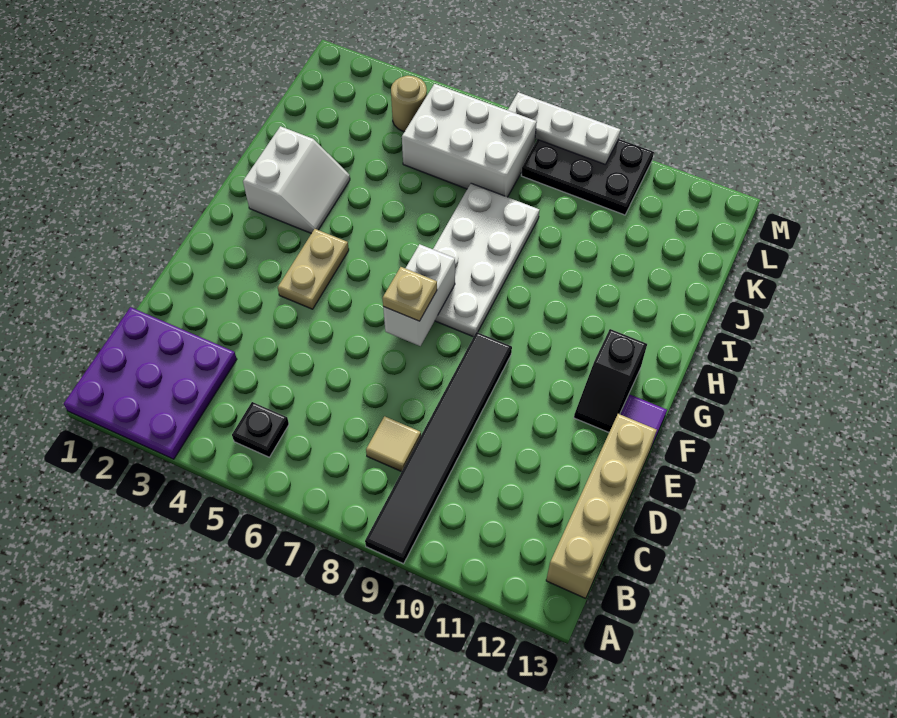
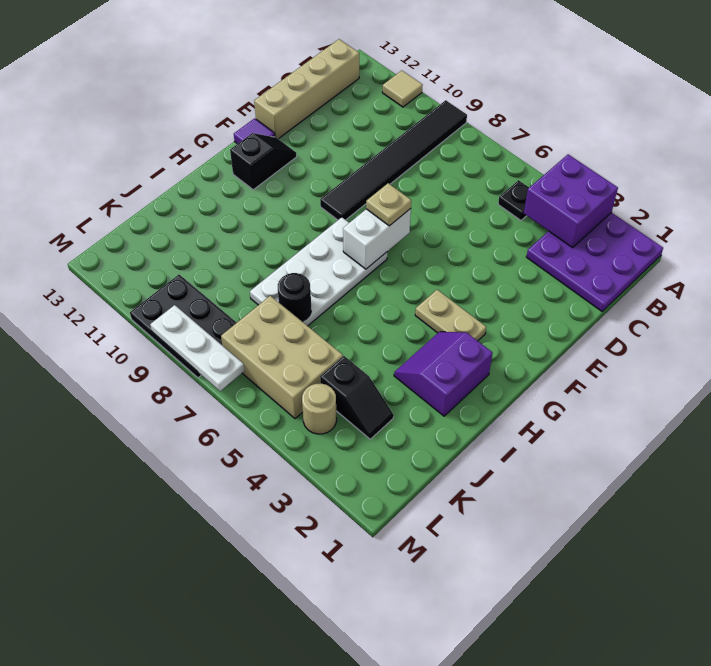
none -> purple brick A3:B4 level 2
tan tile C8 level 1 -> tan tile A11 level 1
tan plate F4:G4 level 1 -> tan plate G3:G4 level 1
white slope H2:I3 level 1 top 2 -> purple slope H2:I3 level 1 top 2
none -> black round brick J7 level 2
none -> black slope K3:K4 level 1 top 4
white brick K5:L7 level 1 -> tan brick K5:L7 level 1

